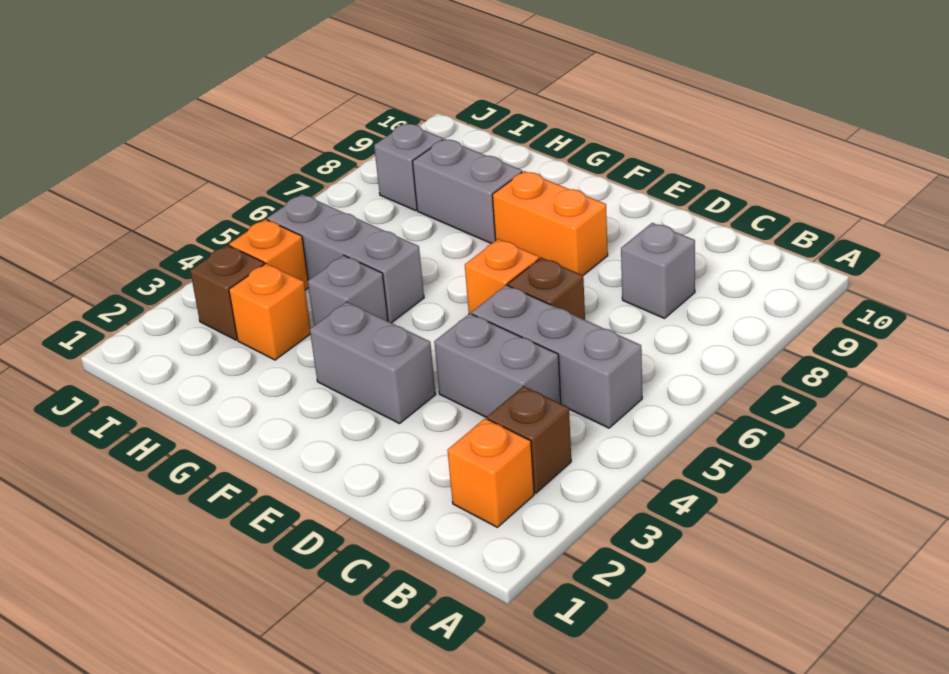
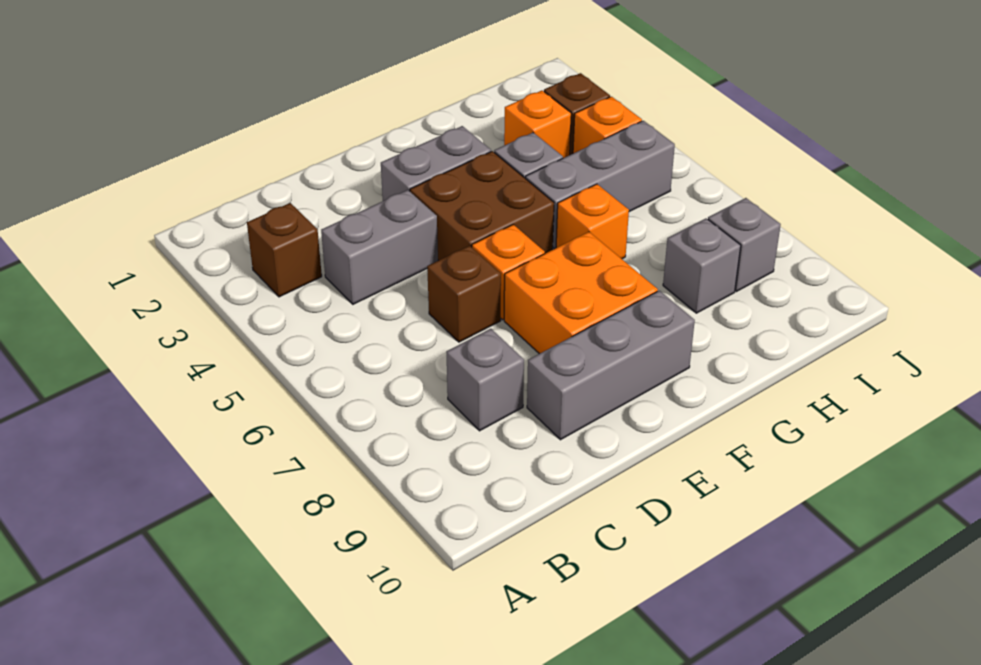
orange brick B2 level 1 -> orange brick G6 level 1
grey brick B5:D5 level 1 -> grey brick D9:F9 level 1
none -> brown brick E4:F5 level 1
orange brick E8:F8 level 1 -> orange brick E7:F8 level 1
grey brick G8:H8 level 1 -> grey brick H8 level 1

